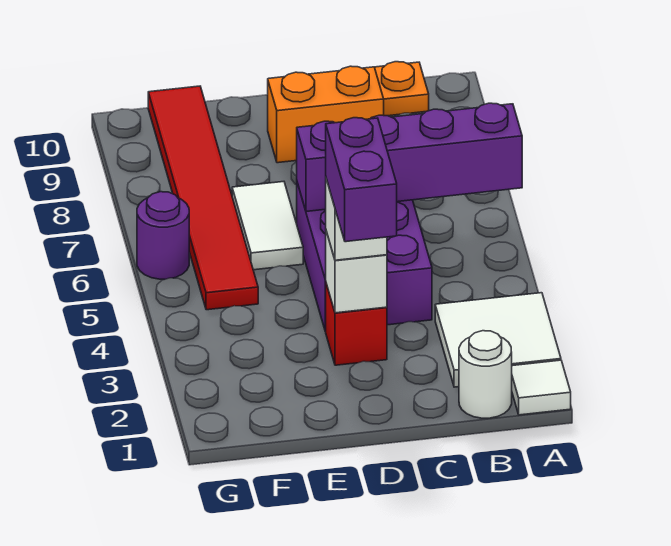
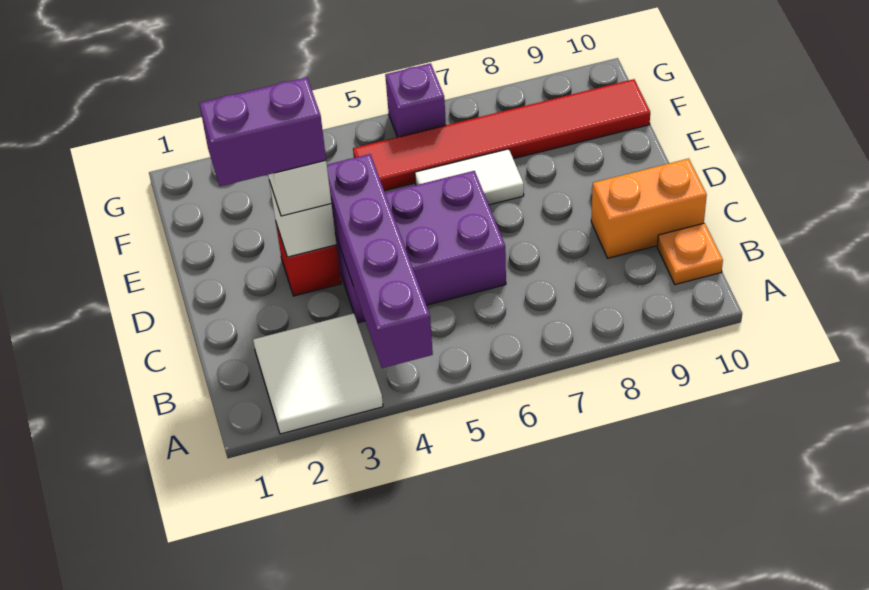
white tile A1 level 1 -> none
purple brick A6:D6 level 2 -> purple brick A4:D4 level 2
white round brick B1 level 1 -> none
orange brick C9:D9 level 1 -> orange brick C9:C10 level 1
purple round brick G6 level 1 -> purple brick G6 level 1

